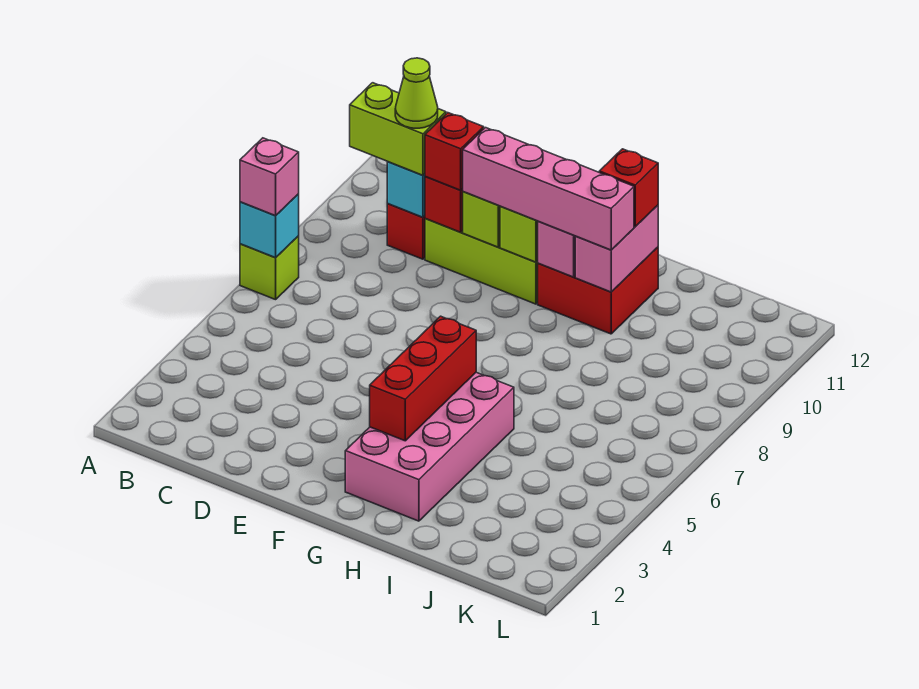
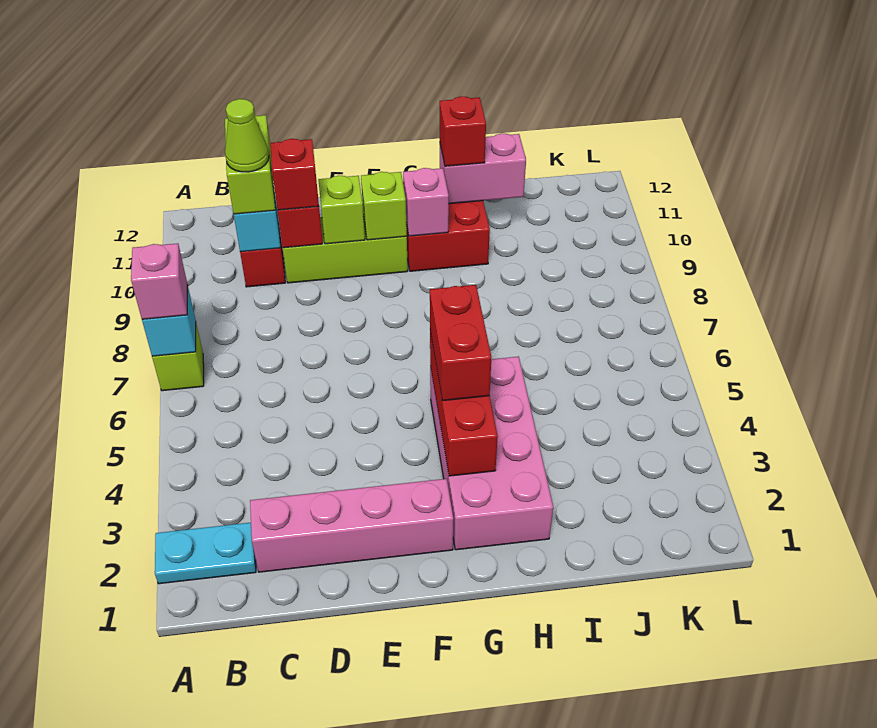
none -> cyan plate A2:B2 level 1
lime brick B10:C10 level 3 -> lime brick C10:C11 level 3
pink brick E10:H10 level 3 -> pink brick C2:F2 level 1
none -> red brick G4:G5 level 3
pink brick H10:H11 level 2 -> pink brick H11:I11 level 2

